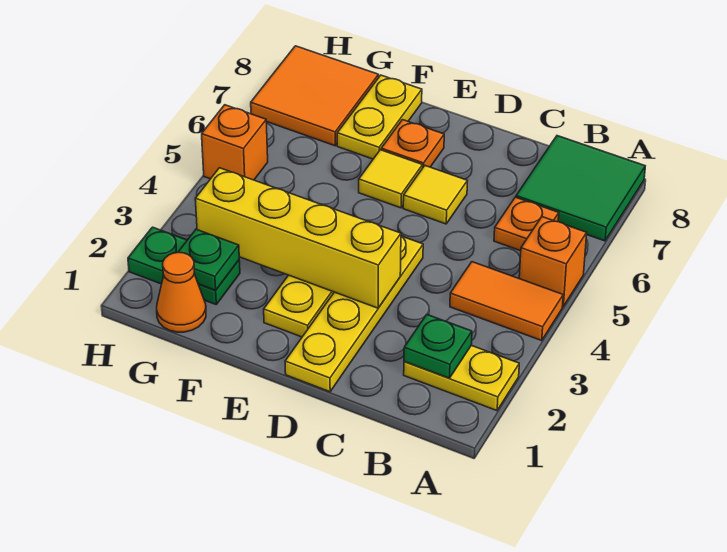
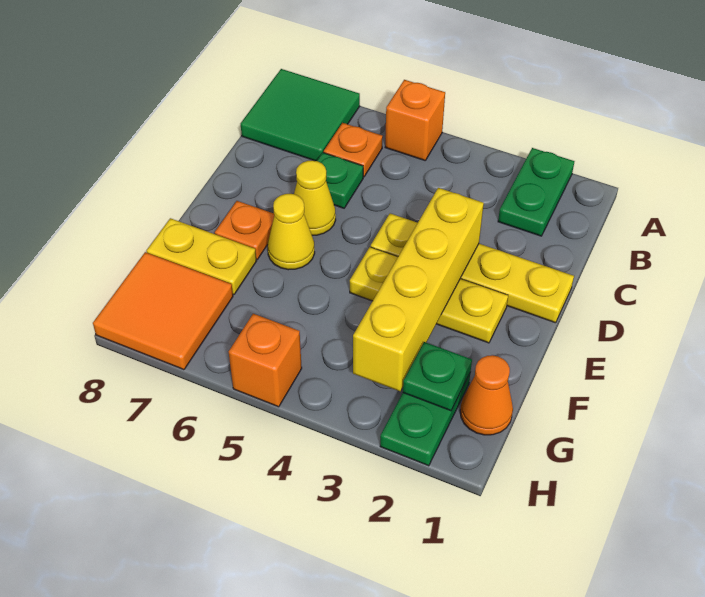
yellow plate A2:B2 level 1 -> green plate A2:B2 level 1
orange tile A4:B4 level 1 -> none
green plate B2 level 2 -> green plate C6 level 1
yellow tile D6 level 1 -> yellow cone D6 level 1
yellow tile E6 level 1 -> yellow cone E6 level 1

